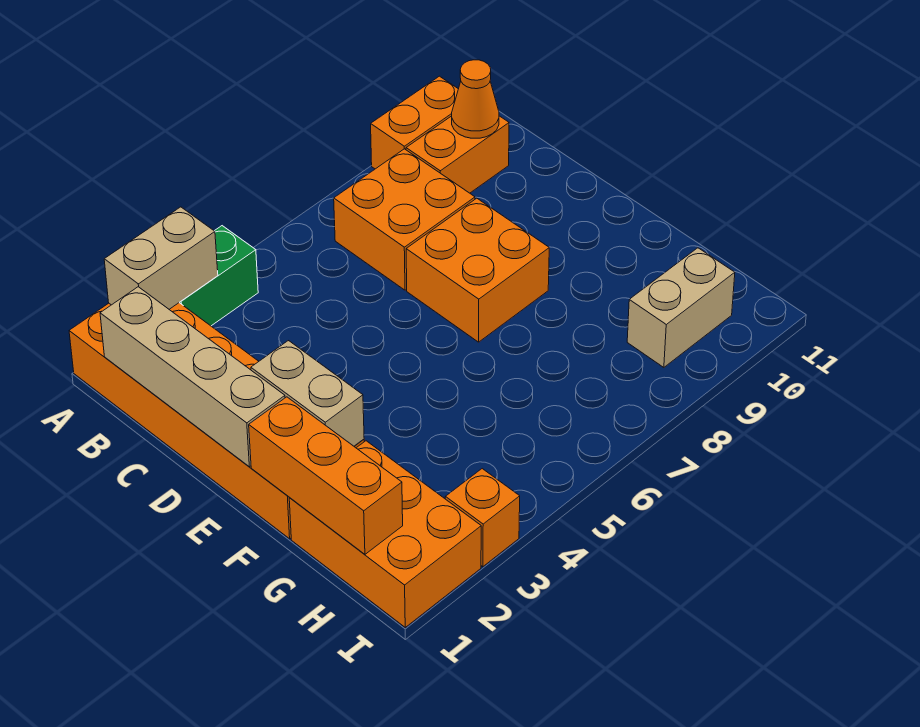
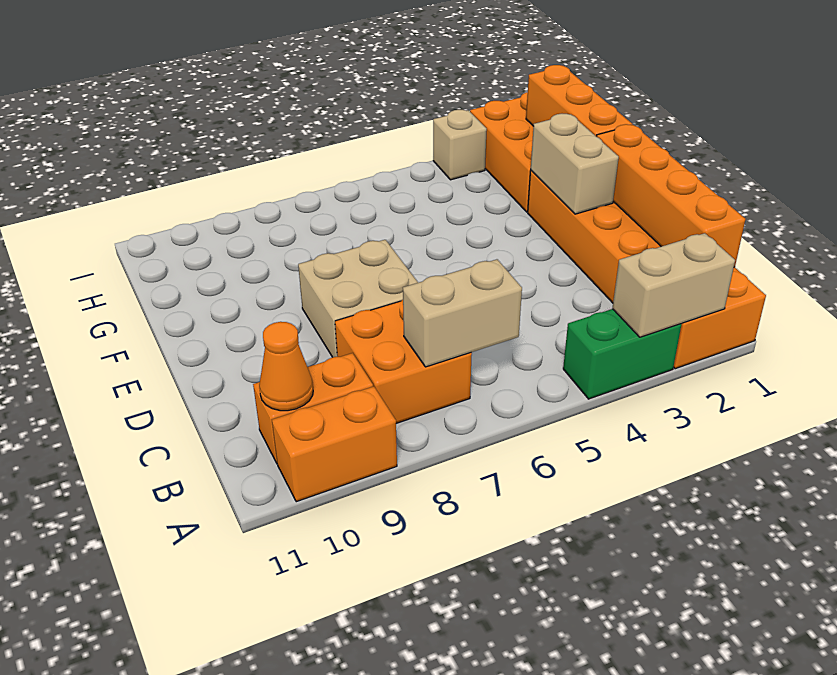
tan brick B1:E1 level 2 -> orange brick B1:E1 level 2
orange brick D7:E8 level 1 -> tan brick D7:E8 level 1
tan brick H9:H10 level 1 -> tan brick B6:B7 level 2
orange brick I3 level 1 -> tan brick I3 level 1

